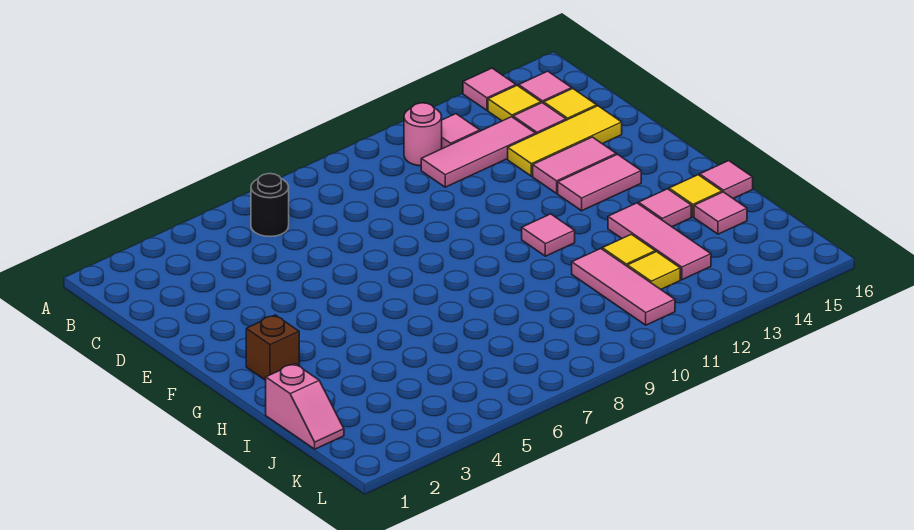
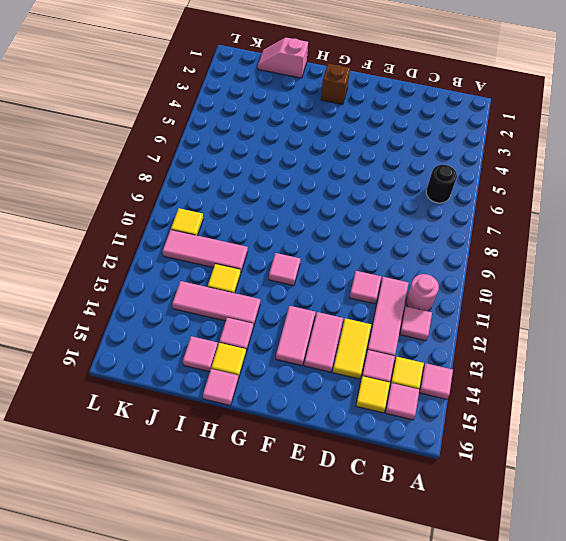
none -> pink tile D11 level 1
yellow tile D13:D15 level 1 -> yellow tile D13:D14 level 1
yellow tile J12 level 1 -> yellow tile K10 level 1

